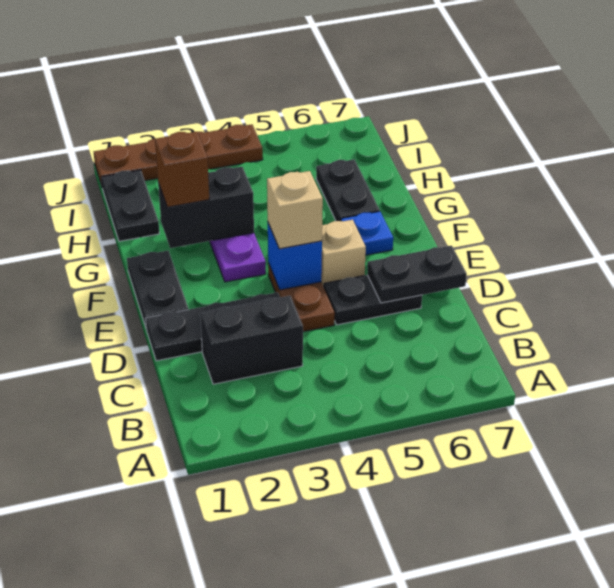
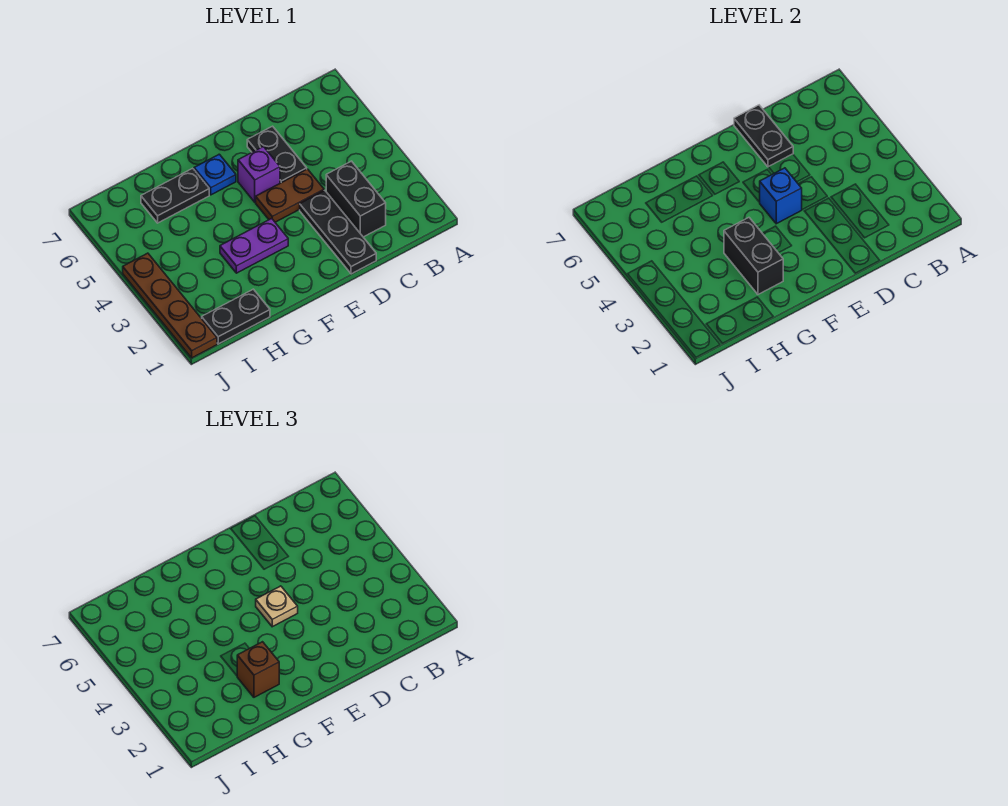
black plate E1:F1 level 1 -> none
tan brick E4 level 3 -> tan plate E4 level 3
tan brick E5 level 1 -> purple brick E5 level 1

